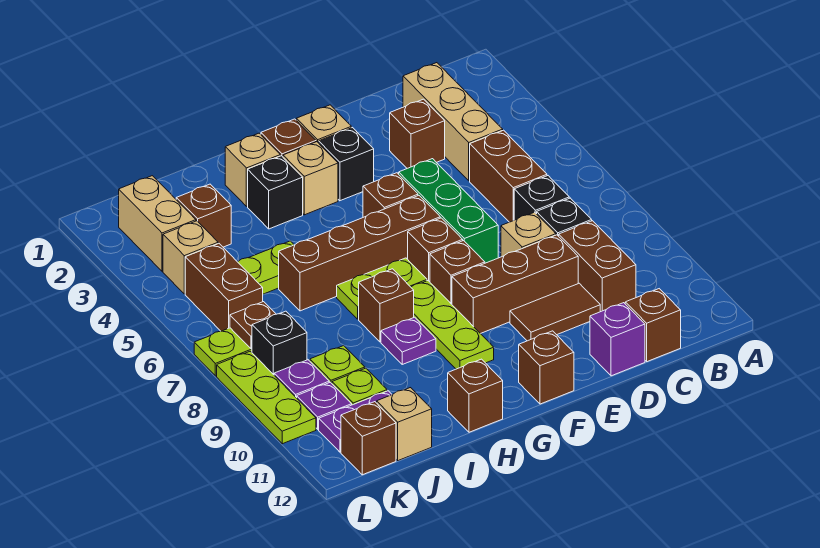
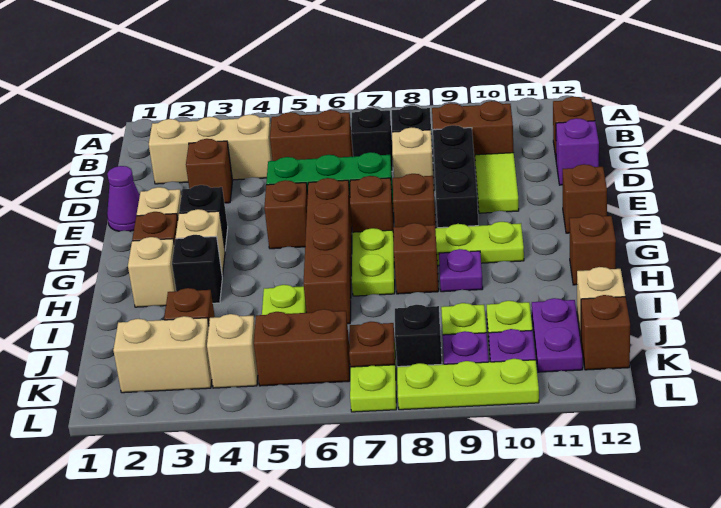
brown brick D9:F9 level 1 -> black brick D9:F9 level 1
brown tile D10:E10 level 1 -> lime tile D10:E10 level 1
none -> purple cone E1 level 1

